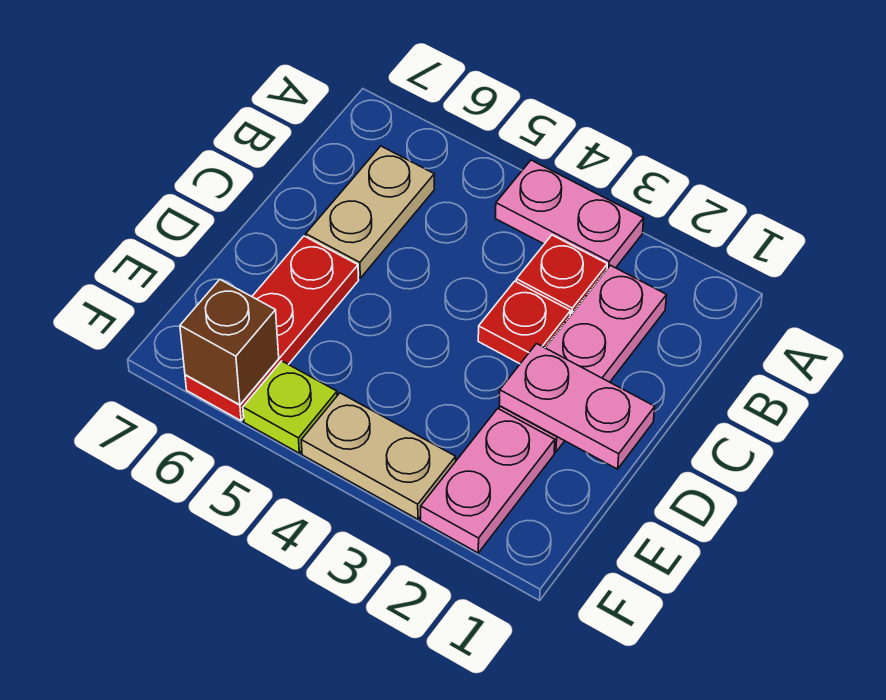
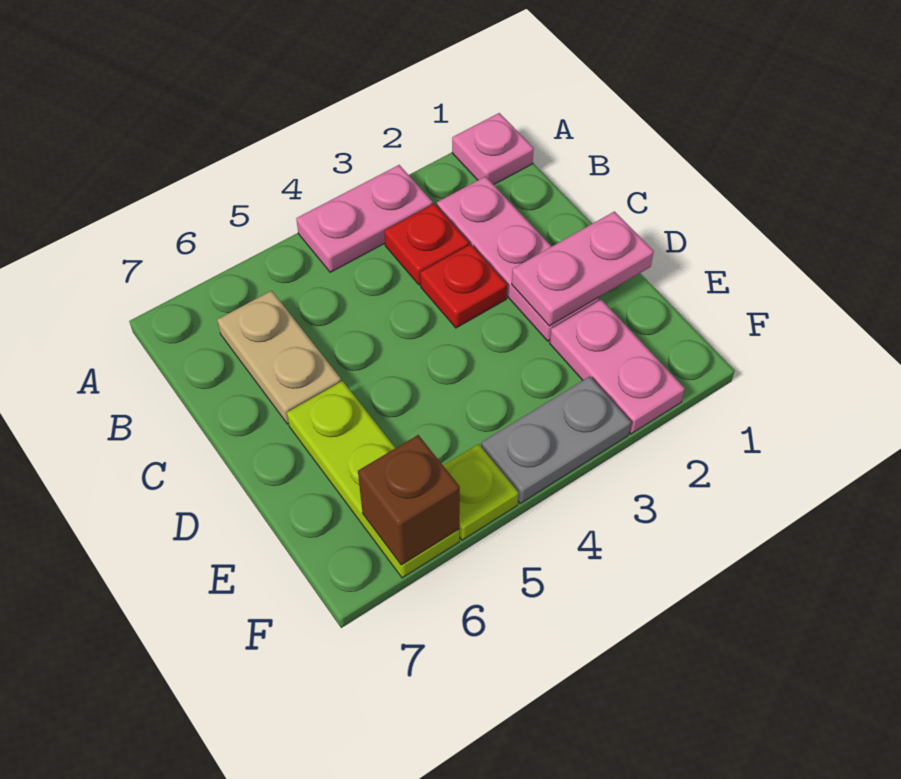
none -> pink plate A1 level 1
red plate D6:F6 level 1 -> lime plate D6:F6 level 1
tan plate F3:F4 level 1 -> grey plate F3:F4 level 1

